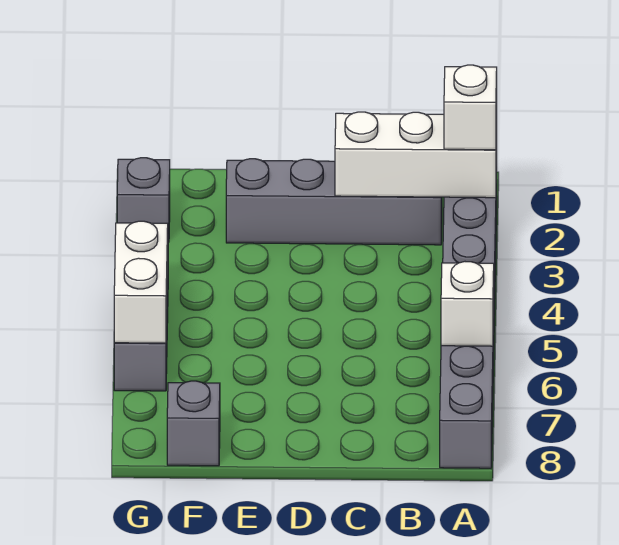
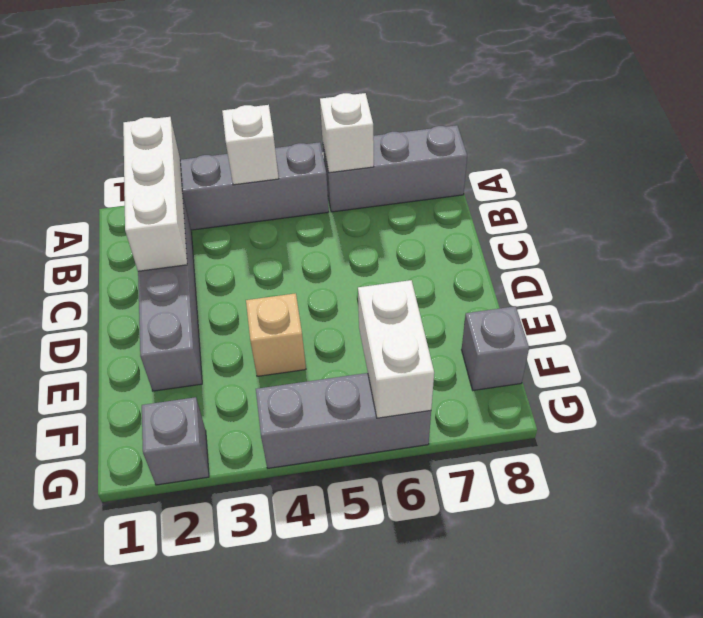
white brick A2 level 3 -> white brick A4 level 2
none -> tan brick E4 level 1
white brick G5:G6 level 2 -> white brick F6:G6 level 2

